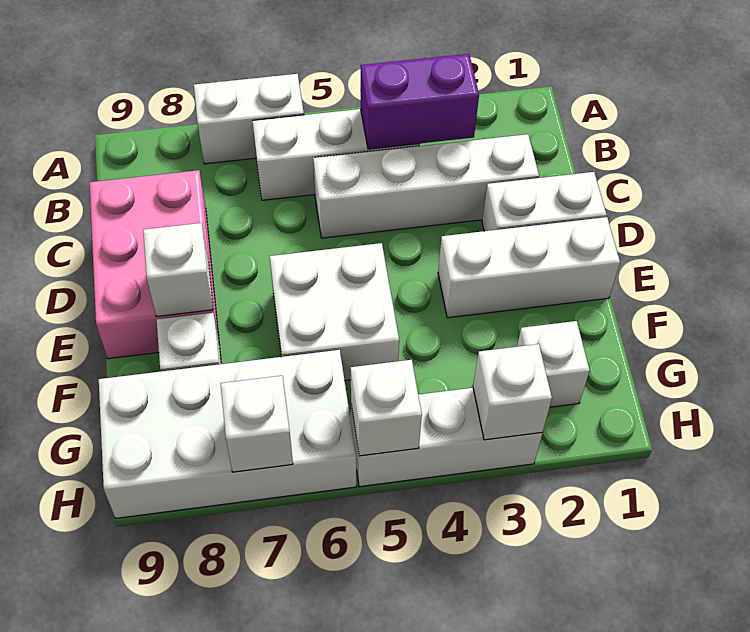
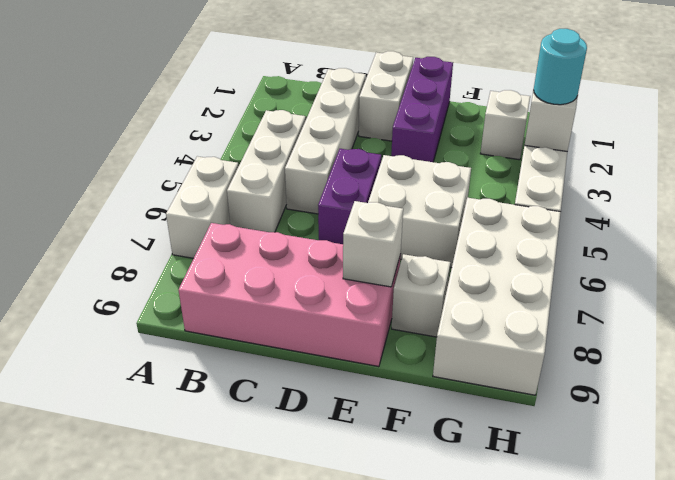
purple brick B3:B4 level 2 -> purple brick D5:D6 level 1
pink brick C8:E9 level 1 -> pink brick B8:E9 level 1
white brick E1:E3 level 1 -> purple brick E1:E3 level 1
none -> cyan round brick H3 level 3
white brick H5 level 2 -> none
white brick H7 level 2 -> none

